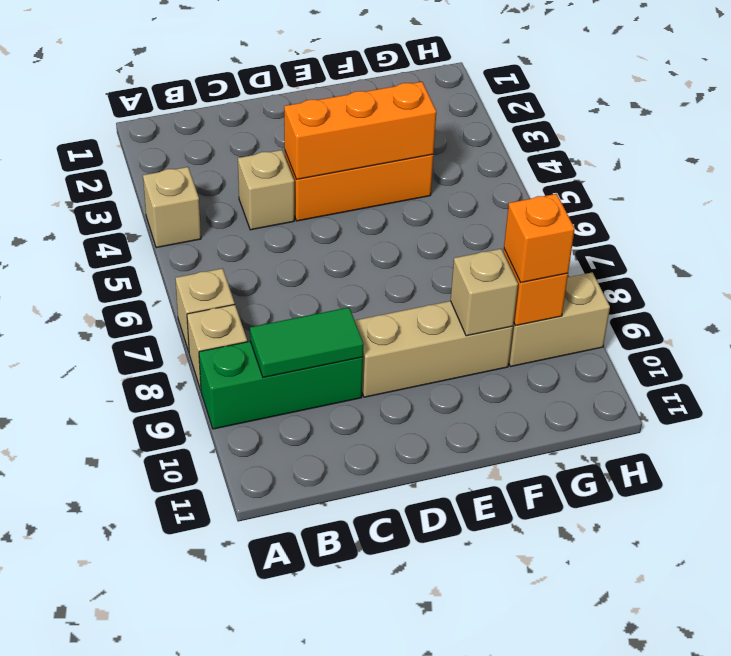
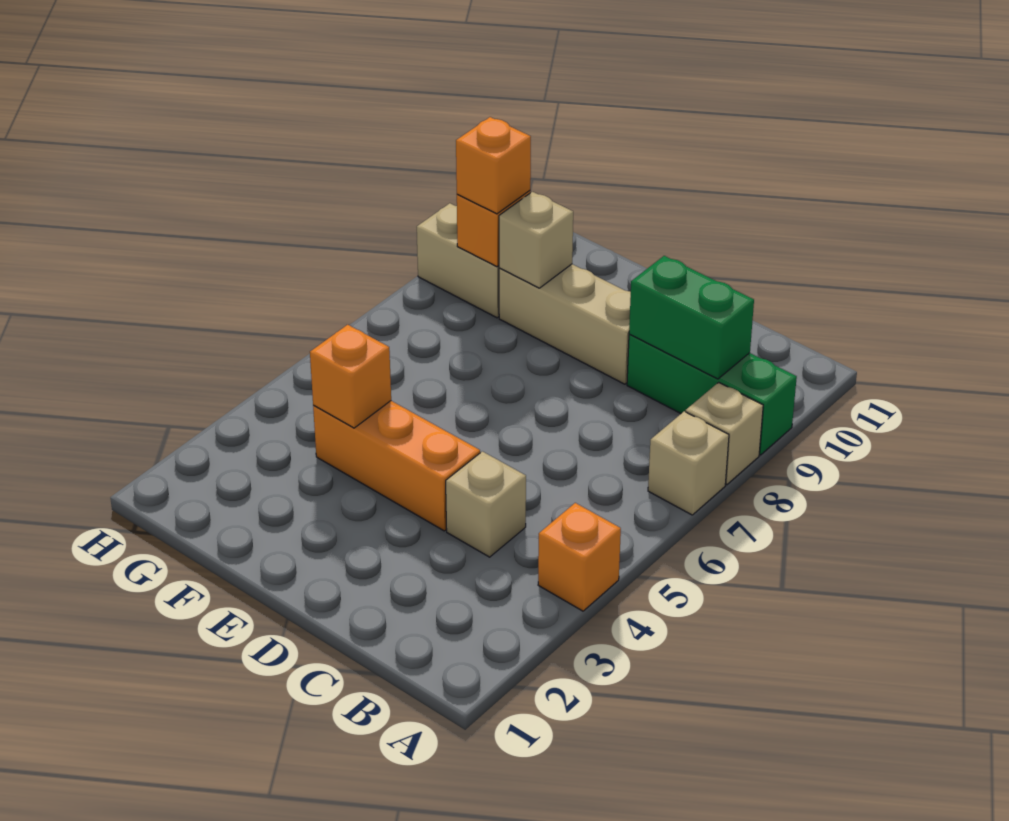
tan brick A4 level 1 -> orange brick A4 level 1
green tile B9:C9 level 2 -> green brick B9:C9 level 2
orange brick D4:F4 level 2 -> orange brick F4 level 2

